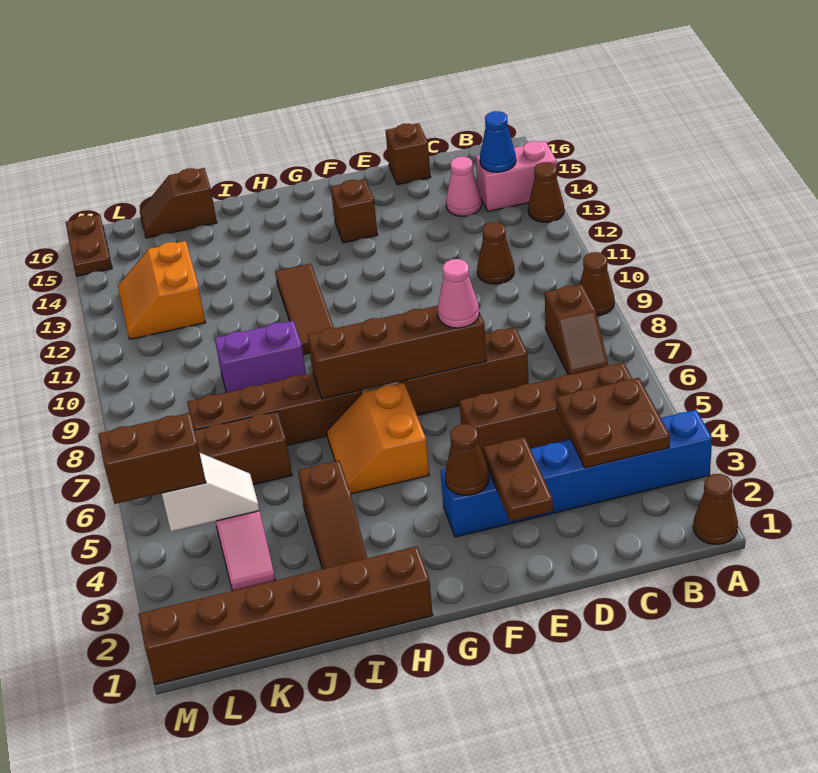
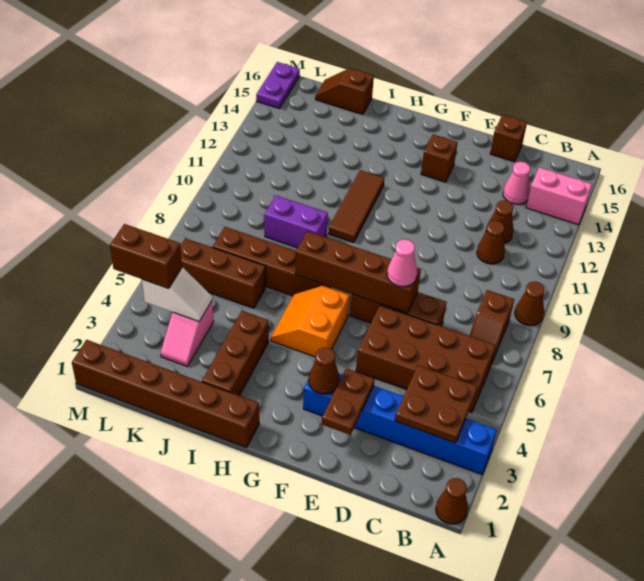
brown cone A13 level 1 -> brown cone C12 level 1
brown brick B5:E5 level 1 -> brown brick B5:E6 level 1
blue cone B14 level 2 -> none
brown slope I2:I4 level 1 top 4 -> brown brick I2:I4 level 1
orange slope K12:L13 level 1 top K -> none
brown plate M15:M16 level 1 -> purple plate M15:M16 level 1

